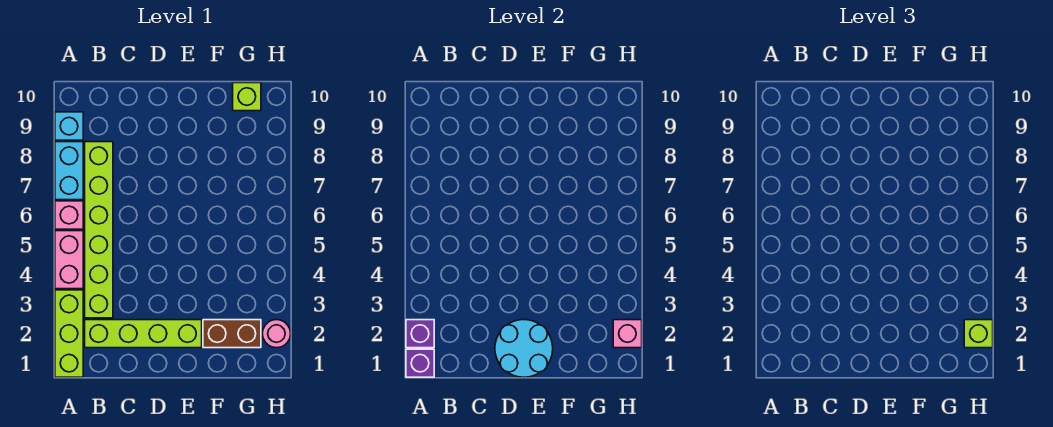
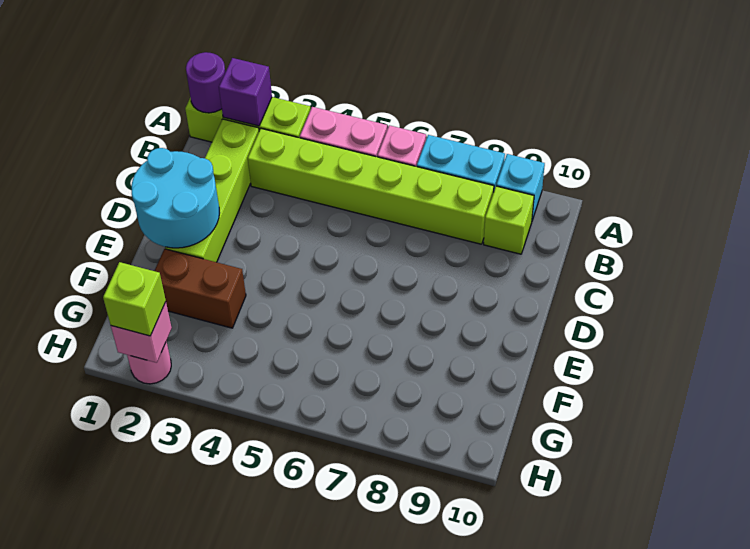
purple brick A1 level 2 -> purple round brick A1 level 2
brown brick F2:G2 level 1 -> brown brick F2:F3 level 1
lime brick G10 level 1 -> lime brick B9 level 1

